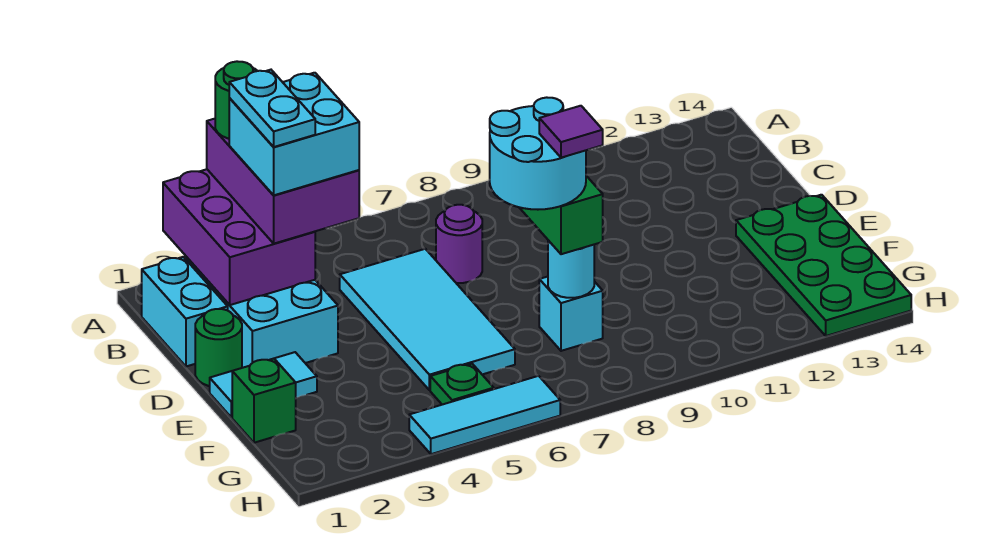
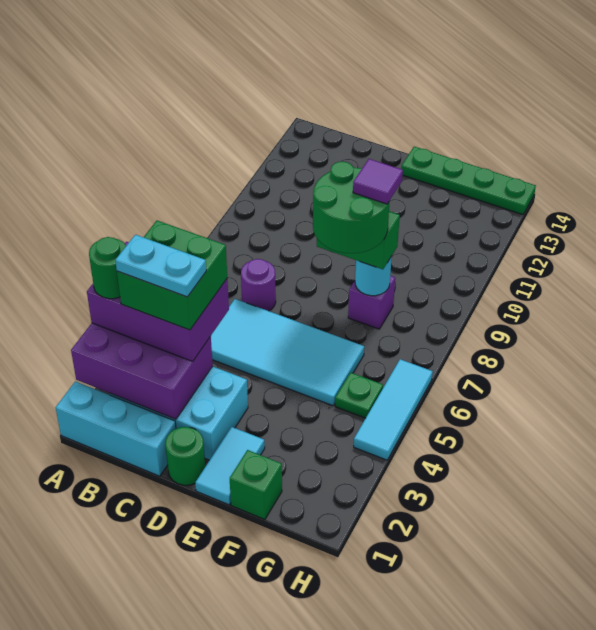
cyan brick B1:C1 level 1 -> cyan brick A1:C1 level 1
cyan brick B3:C4 level 4 -> green brick B3:C4 level 4
cyan round brick E7:F8 level 4 -> green round brick E7:F8 level 4
green plate E13:H14 level 1 -> green plate E14:H14 level 1
cyan brick F8 level 1 -> purple brick F8 level 1

